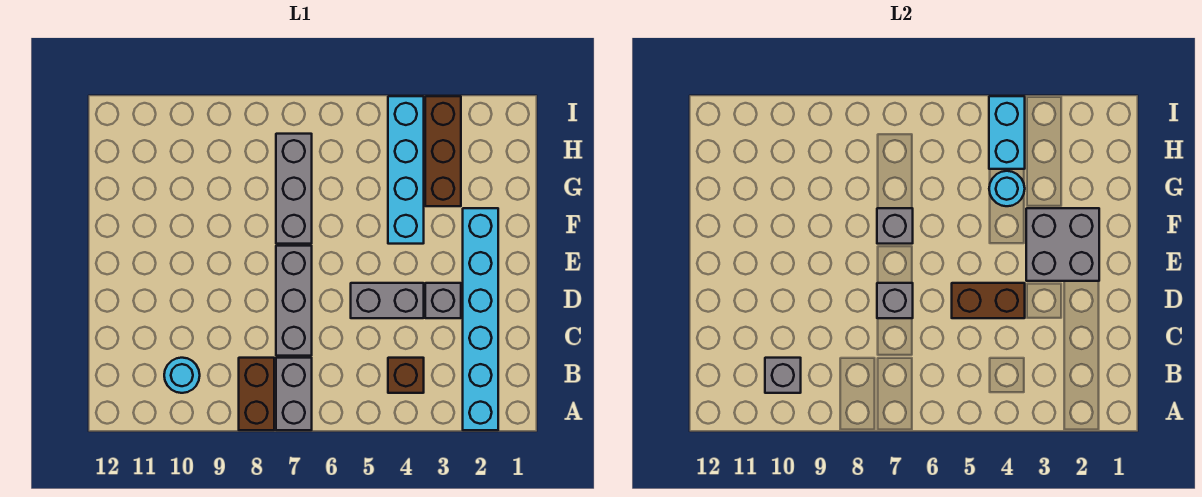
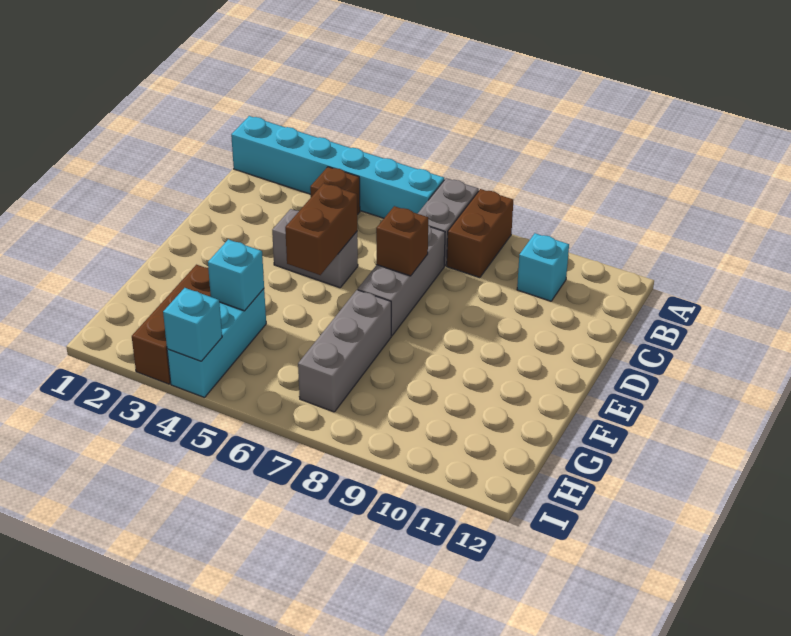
cyan brick A2:F2 level 1 -> cyan brick A1:A6 level 1
cyan round brick B10 level 1 -> cyan brick B10 level 1
grey brick B10 level 2 -> none
grey brick D3 level 1 -> none
brown brick D4:D5 level 2 -> brown brick D5:E5 level 2
grey brick D7 level 2 -> brown brick D7 level 2
grey brick E2:F3 level 2 -> none
cyan brick F4:I4 level 1 -> cyan brick G4:I4 level 1
grey brick F7 level 2 -> none
cyan round brick G4 level 2 -> cyan brick G4 level 2
cyan brick H4:I4 level 2 -> cyan brick I4 level 2

